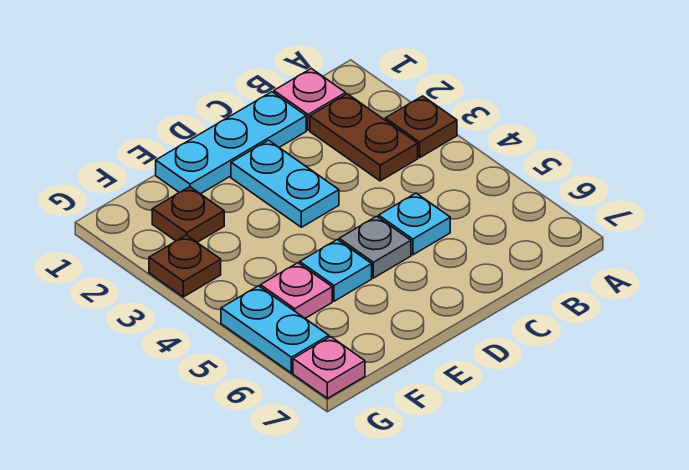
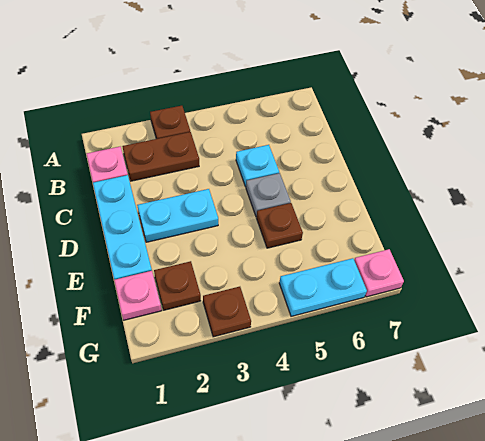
cyan plate E5 level 1 -> brown plate E5 level 1
pink plate F5 level 1 -> pink plate F1 level 1

